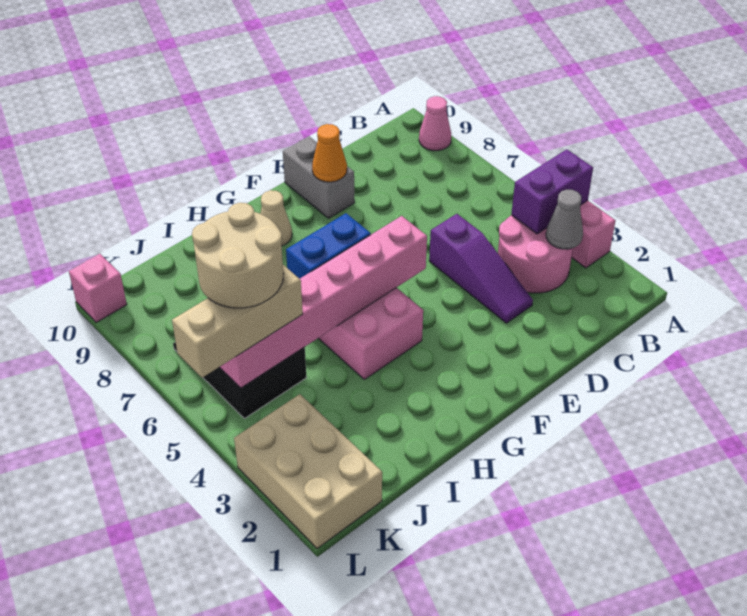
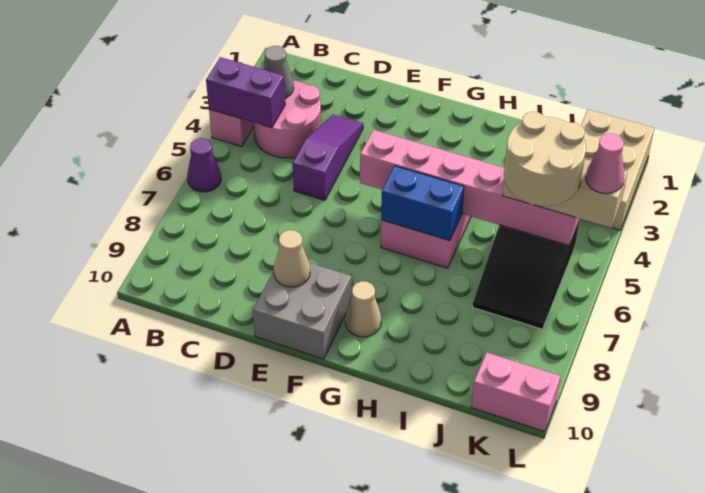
none -> purple cone A6 level 1
pink cone A9 level 1 -> pink cone L5 level 4
grey brick E9:E10 level 1 -> grey brick E9:F10 level 1
orange cone E9 level 2 -> tan cone E9 level 2
pink brick L10 level 1 -> pink brick K10:L10 level 1

